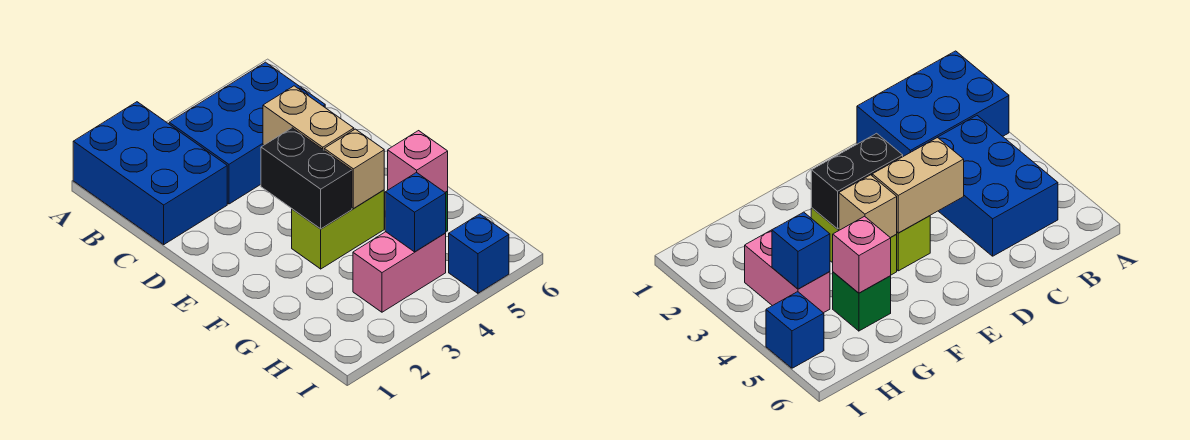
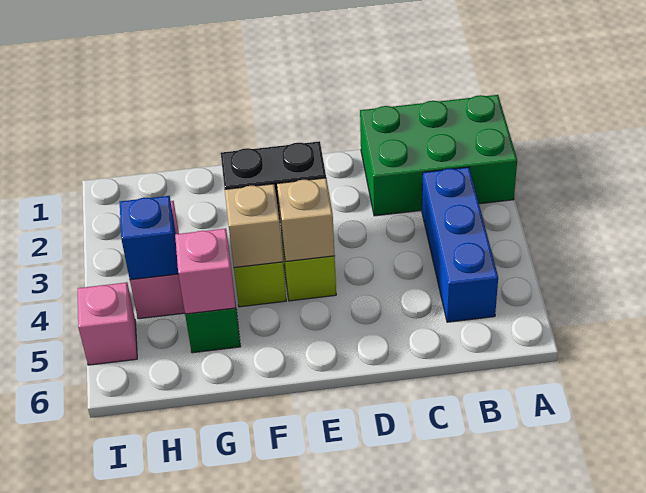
blue brick A1:C2 level 1 -> green brick A1:C2 level 1
blue brick B3:C5 level 1 -> blue brick B3:B5 level 1
tan brick D4:E4 level 2 -> tan brick E4 level 2
blue brick I5 level 1 -> pink brick I5 level 1

